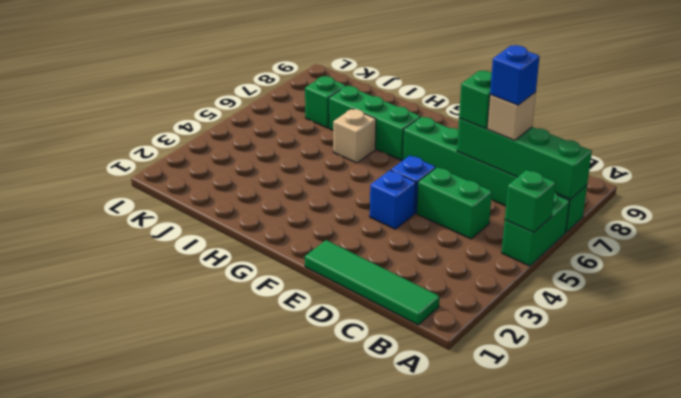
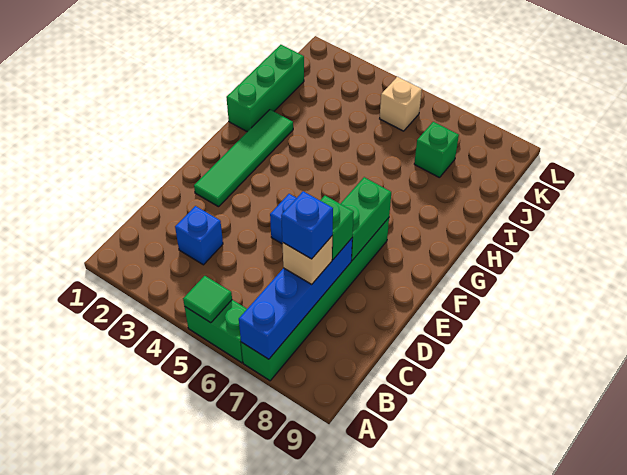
green brick A5 level 2 -> green tile A5 level 2
green brick A7:D7 level 2 -> blue brick A7:D7 level 2
green tile B1:E1 level 1 -> green tile E2:H2 level 1
green brick C5:D5 level 1 -> green brick E7:F7 level 2
blue brick E4 level 1 -> blue brick C3 level 1
green brick G7:I7 level 1 -> green brick H1:J1 level 1
tan brick H6 level 1 -> tan brick K5 level 1

